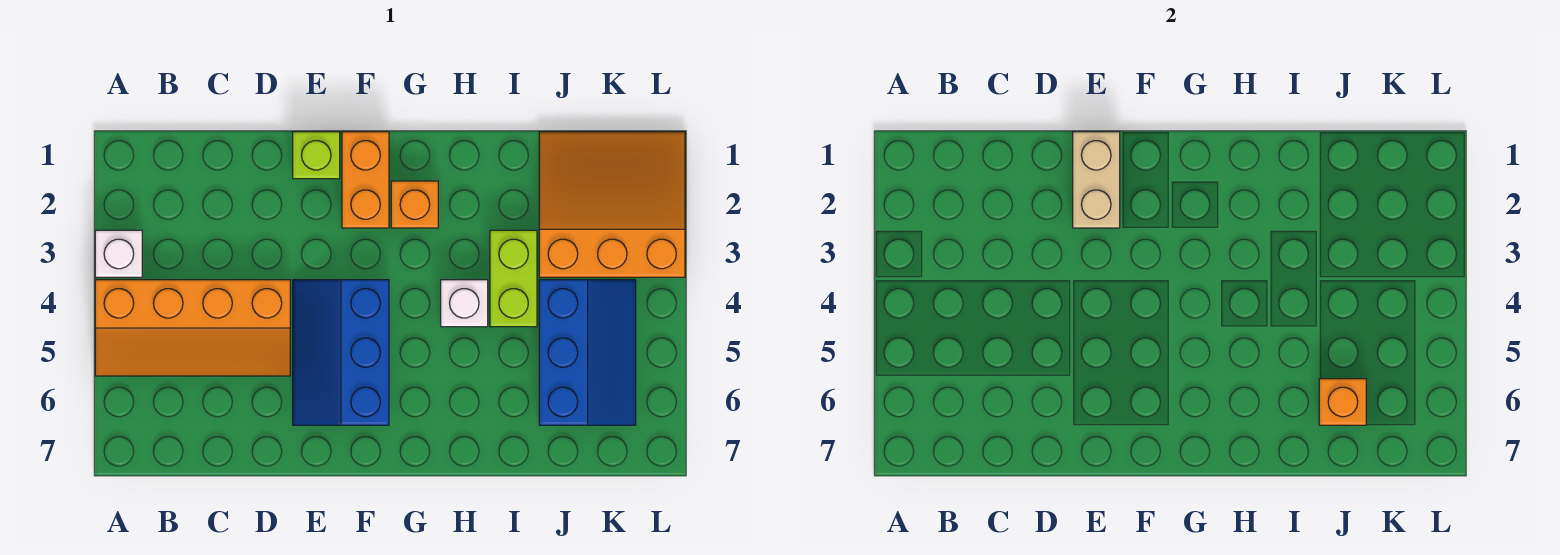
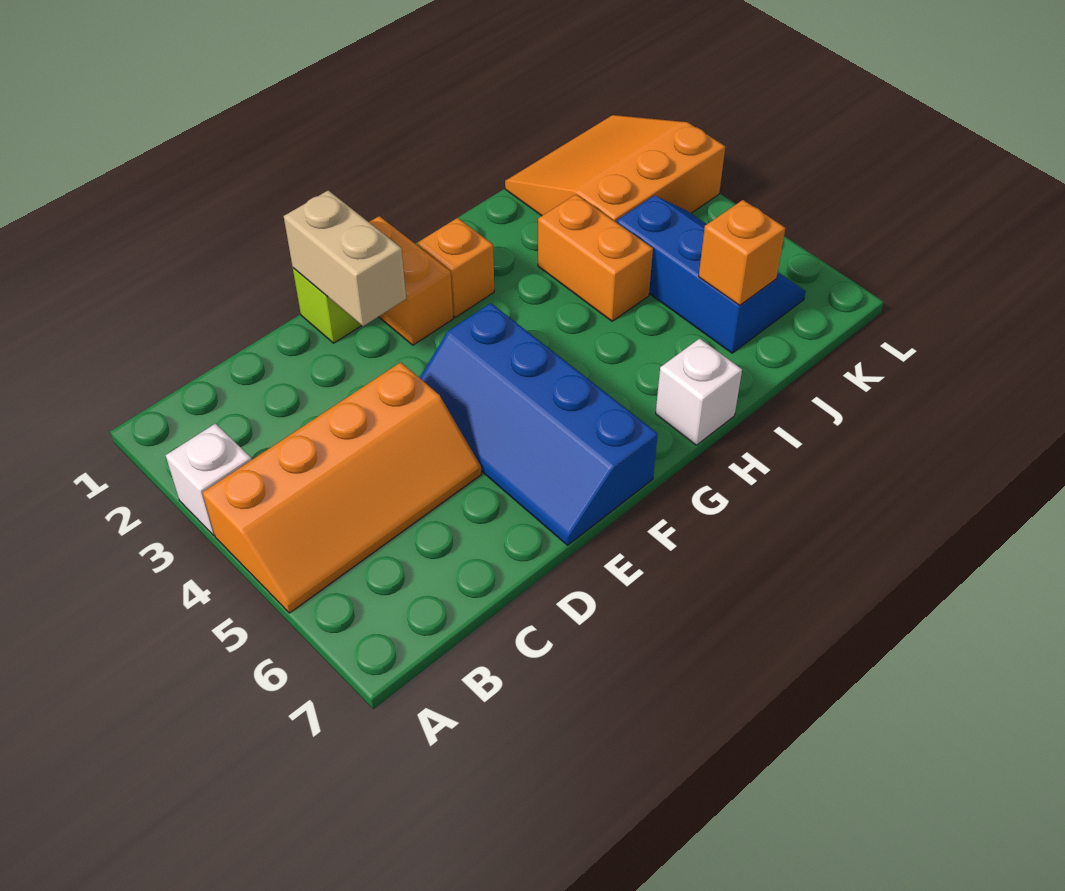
blue slope E4:F6 level 1 top F -> blue slope E4:F7 level 1 top F
white brick H4 level 1 -> white brick H7 level 1
lime brick I3:I4 level 1 -> orange brick I3:I4 level 1

